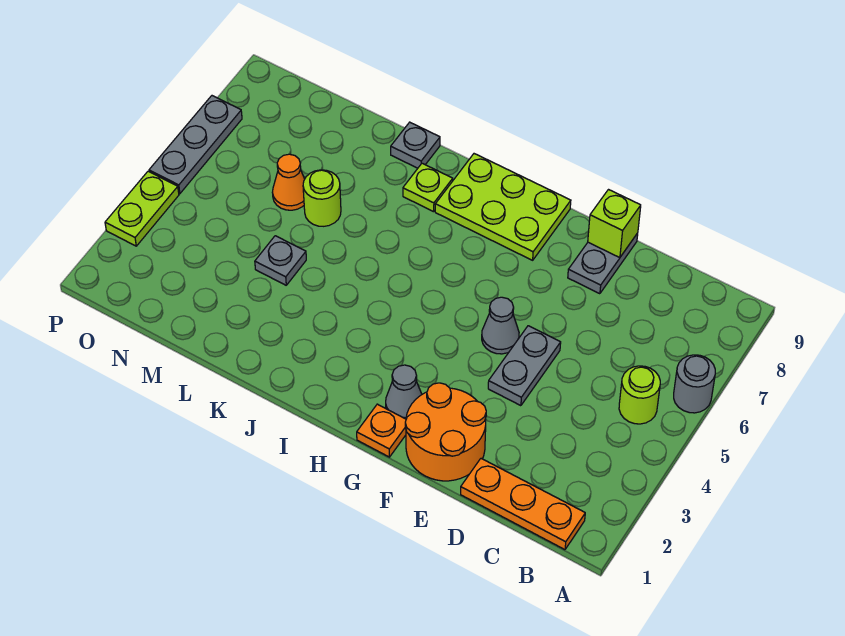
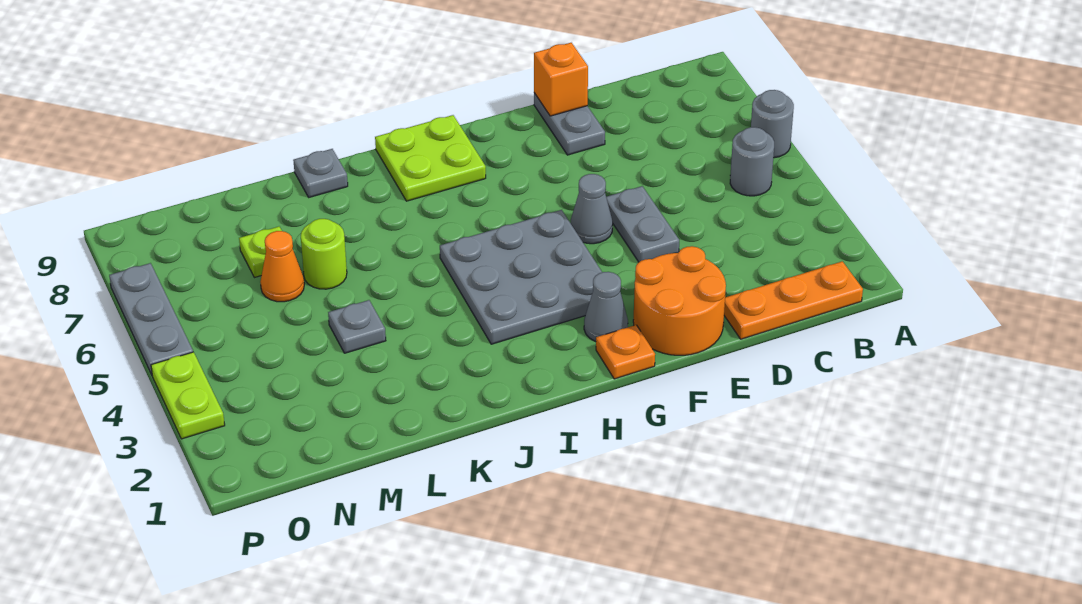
lime round brick B5 level 1 -> grey round brick B5 level 1
lime brick E9 level 2 -> orange brick E9 level 2
none -> grey plate G3:I5 level 1
lime plate G8:I9 level 1 -> lime plate H8:I9 level 1
lime plate J8 level 1 -> lime plate M7 level 1

